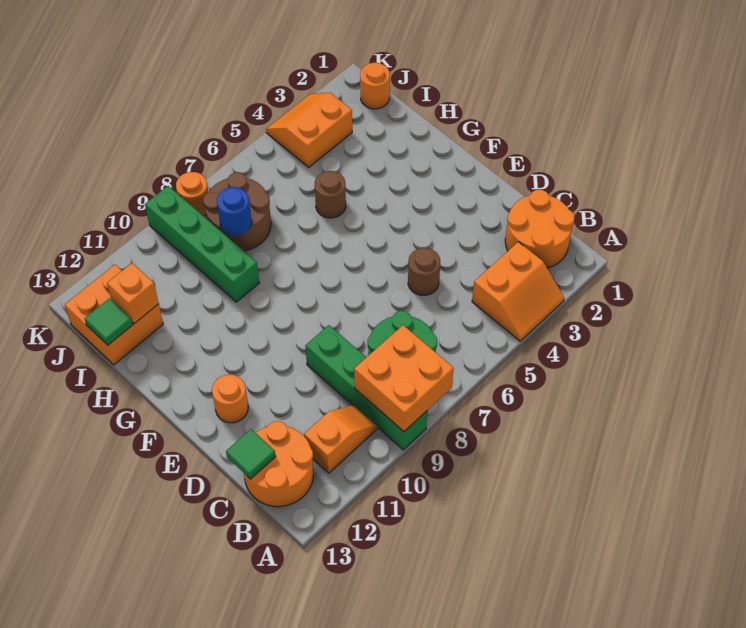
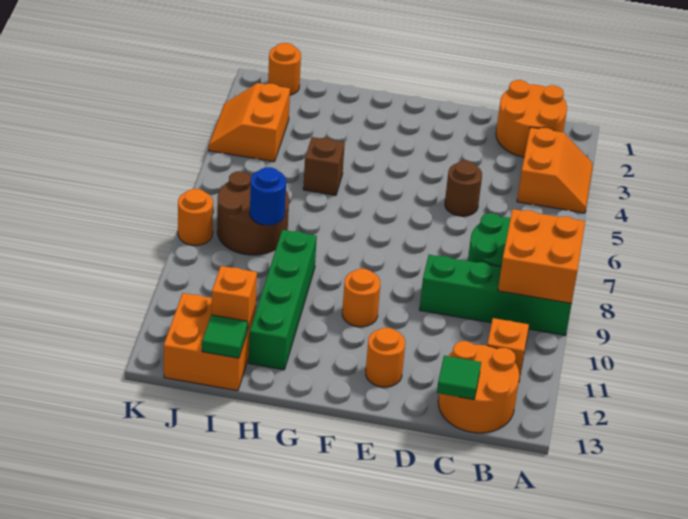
none -> orange round brick F10 level 1
brown round brick H5 level 1 -> brown brick H5 level 1
green brick H9:K9 level 1 -> green brick H9:H12 level 1

